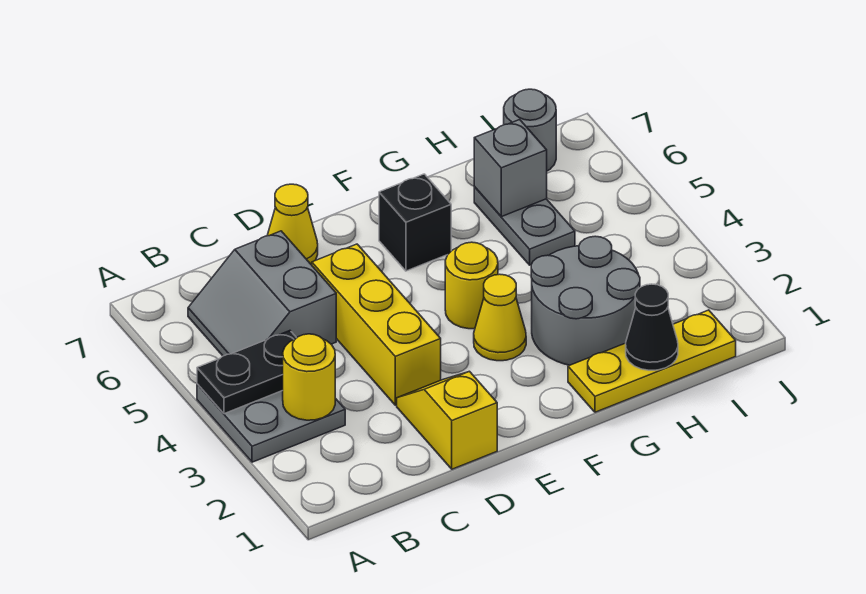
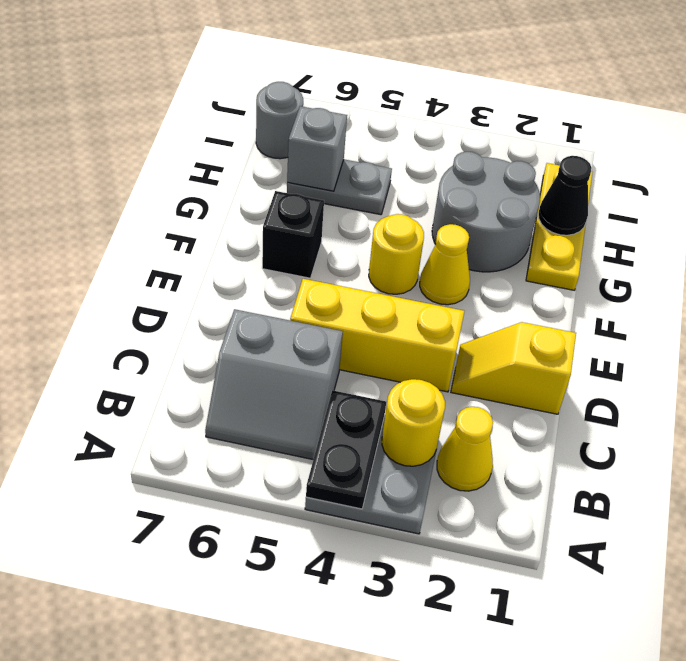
yellow cone D7 level 1 -> yellow cone B2 level 1

